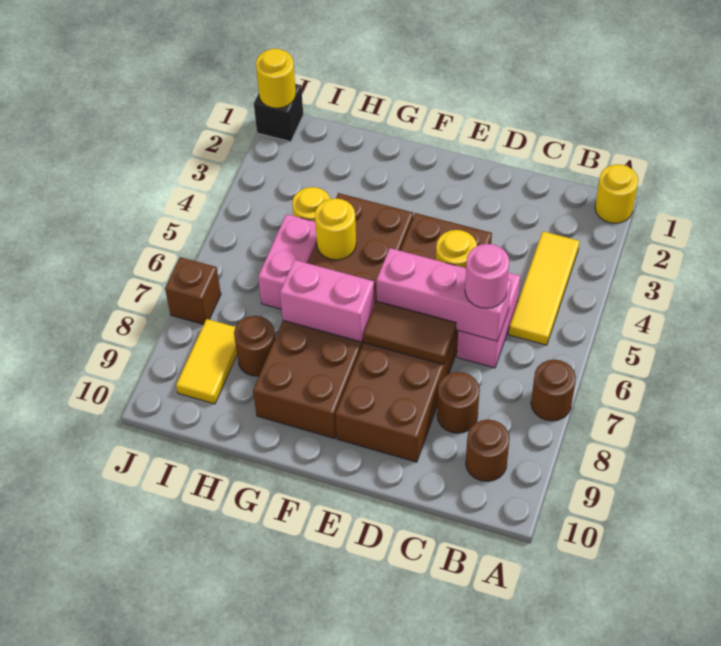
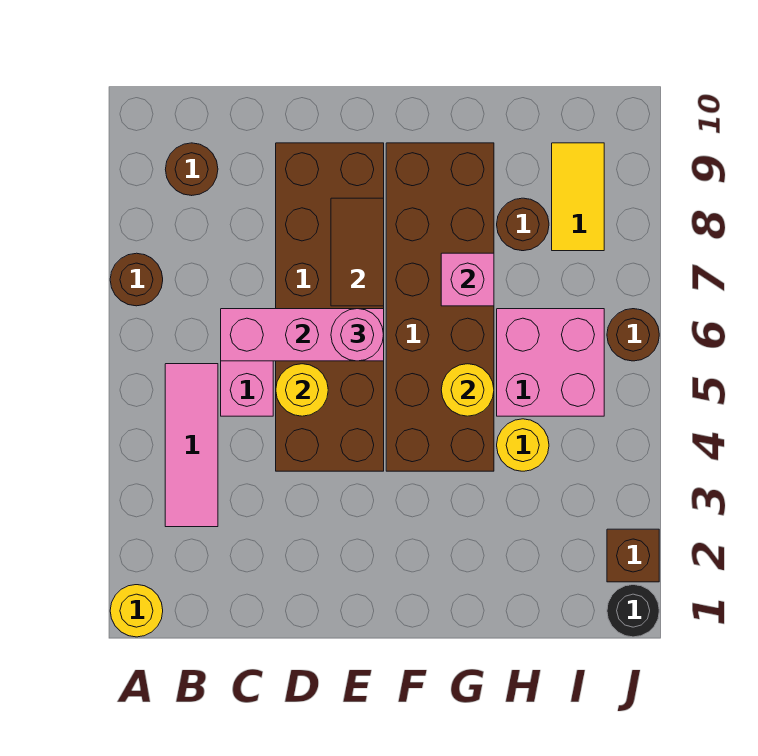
yellow tile B3:B5 level 1 -> pink tile B3:B5 level 1
pink round brick C6 level 3 -> pink round brick E6 level 3
brown round brick C8 level 1 -> brown round brick J6 level 1
brown tile D7:E7 level 2 -> brown tile E7:E8 level 2
pink brick F7:G7 level 2 -> pink brick G7 level 2
pink brick H5:H6 level 1 -> pink brick H5:I6 level 1
black brick J1 level 1 -> black round brick J1 level 1
yellow round brick J1 level 2 -> none
brown brick J7 level 1 -> brown brick J2 level 1

